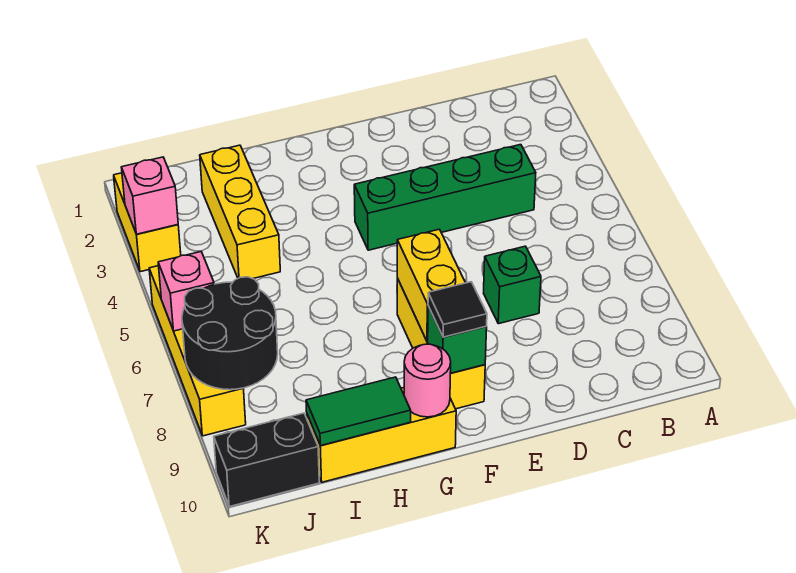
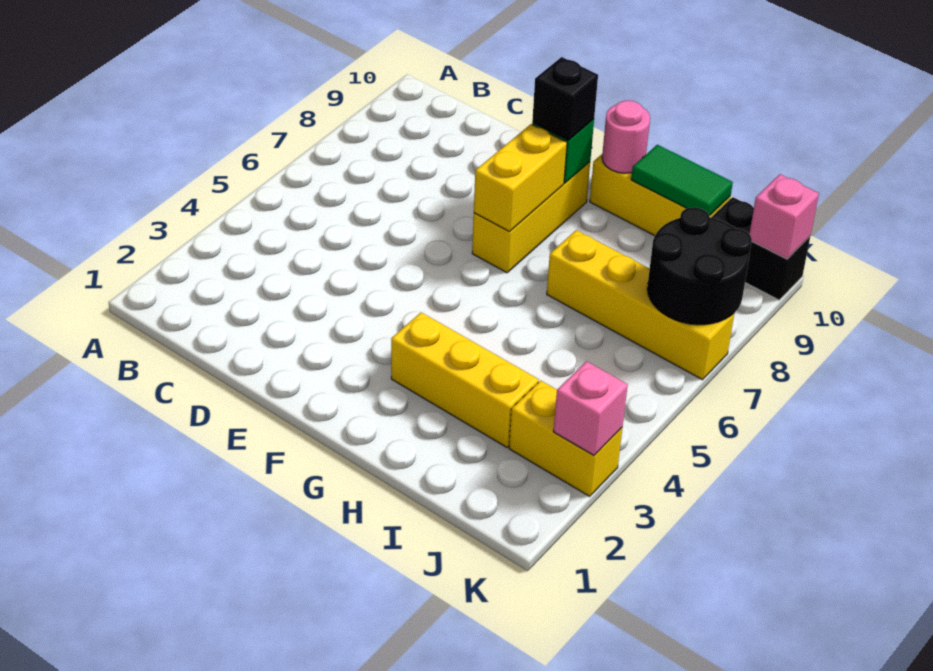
green brick C4:F4 level 1 -> none
green brick D7 level 1 -> none
black tile F9 level 3 -> black brick F9 level 3
yellow brick I2:I4 level 1 -> yellow brick G3:I3 level 1
yellow brick K2:K3 level 1 -> yellow brick J3:K3 level 1
yellow brick K5:K8 level 1 -> yellow brick H7:K7 level 1
pink brick K6 level 2 -> pink brick K10 level 2

